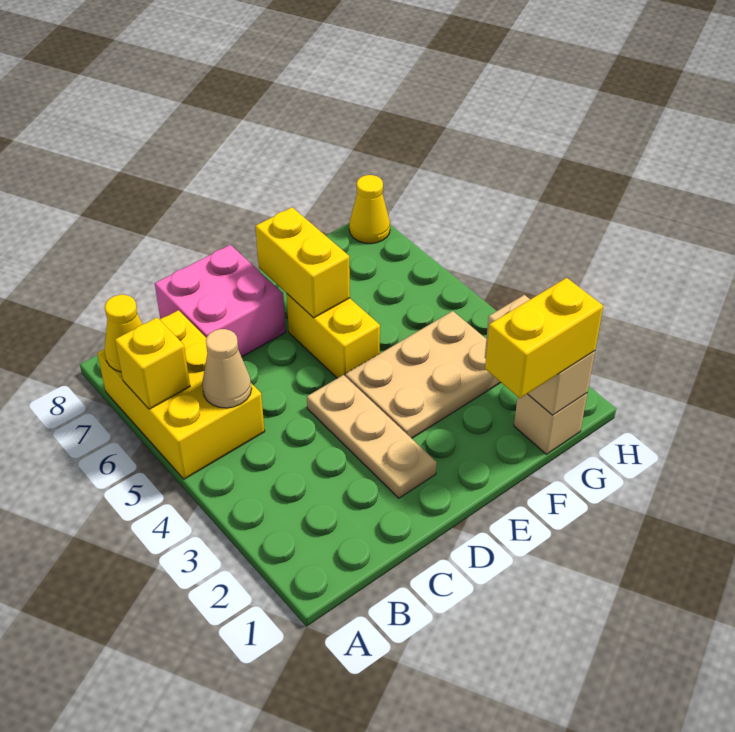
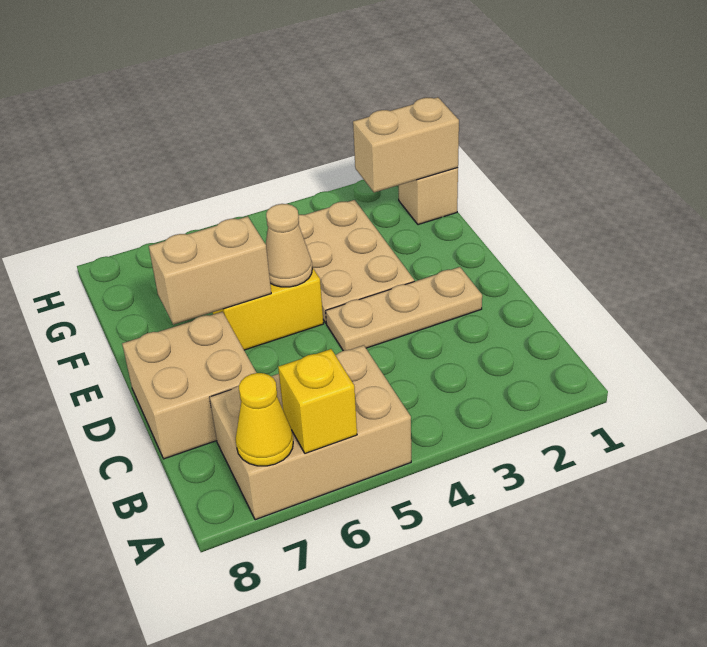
yellow brick A5:B7 level 1 -> tan brick A5:B7 level 1
tan cone B5 level 2 -> tan cone E5 level 2
pink brick C7:D8 level 1 -> tan brick C7:D8 level 1
yellow brick E6:E7 level 2 -> tan brick E6:E7 level 2
yellow brick F1:G1 level 3 -> none
yellow cone H8 level 1 -> none

